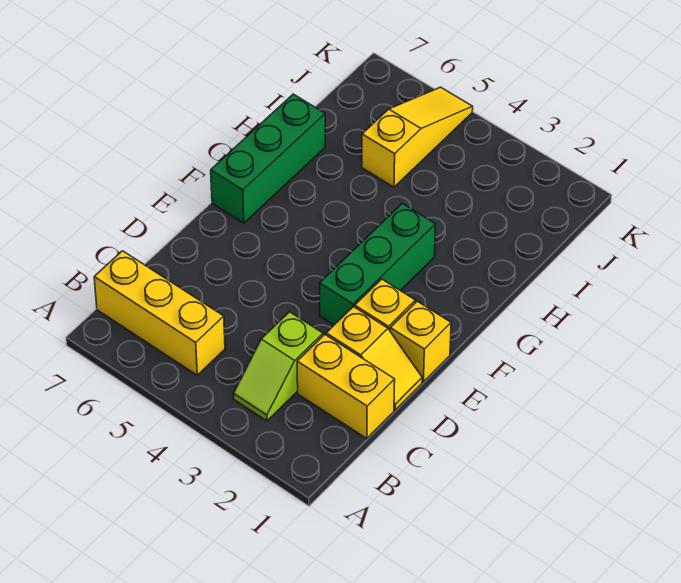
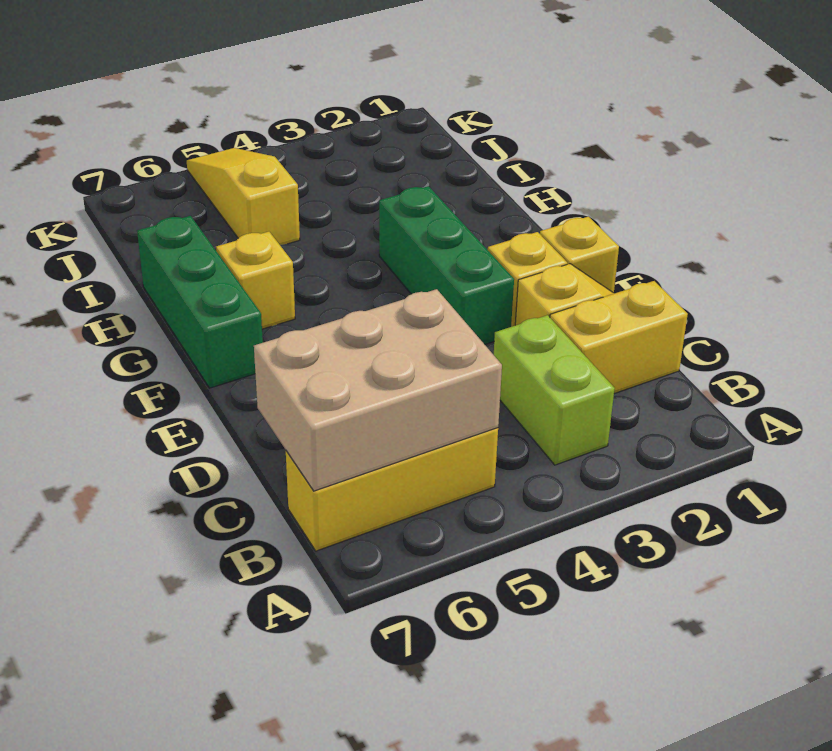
lime slope B3:C3 level 1 top C -> lime brick B3:C3 level 1
none -> tan brick B5:C7 level 2
none -> yellow brick G6 level 1

